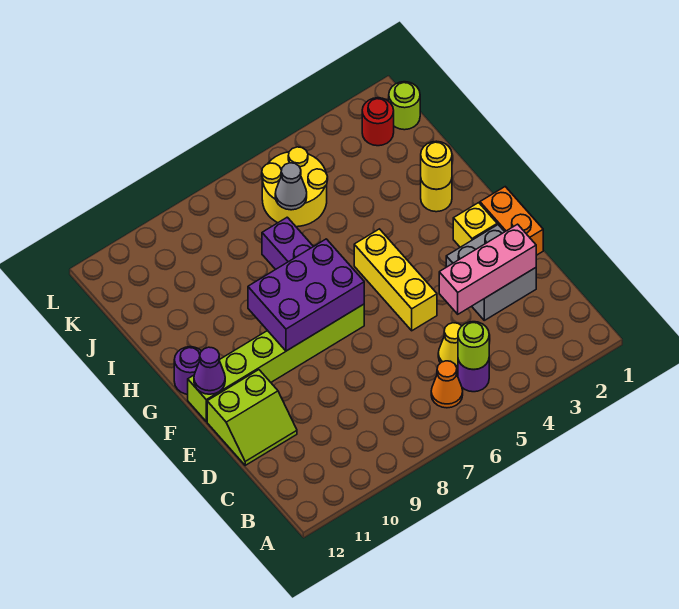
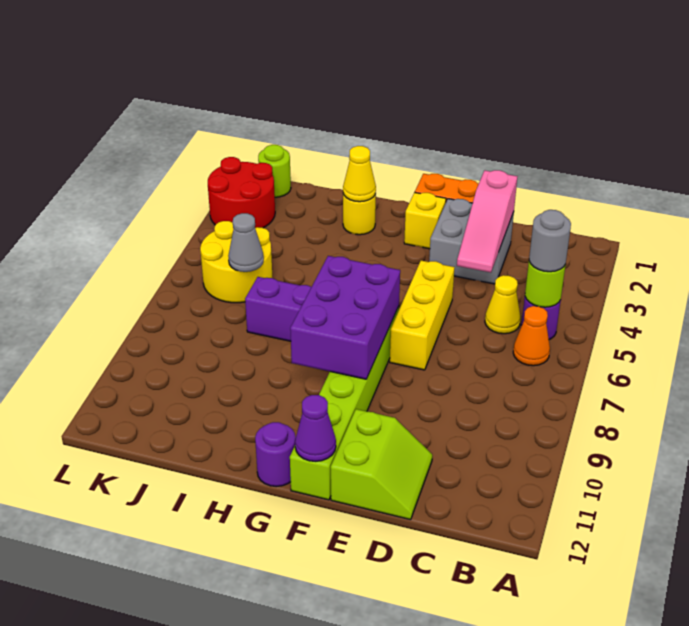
none -> grey round brick B5 level 3
pink brick D2:D4 level 2 -> pink slope D2:D4 level 2 top 2
yellow brick E5:G5 level 1 -> yellow brick E5:E7 level 1
yellow round brick H2 level 2 -> yellow cone H2 level 2
red round brick K2 level 1 -> red round brick K2:L3 level 1

